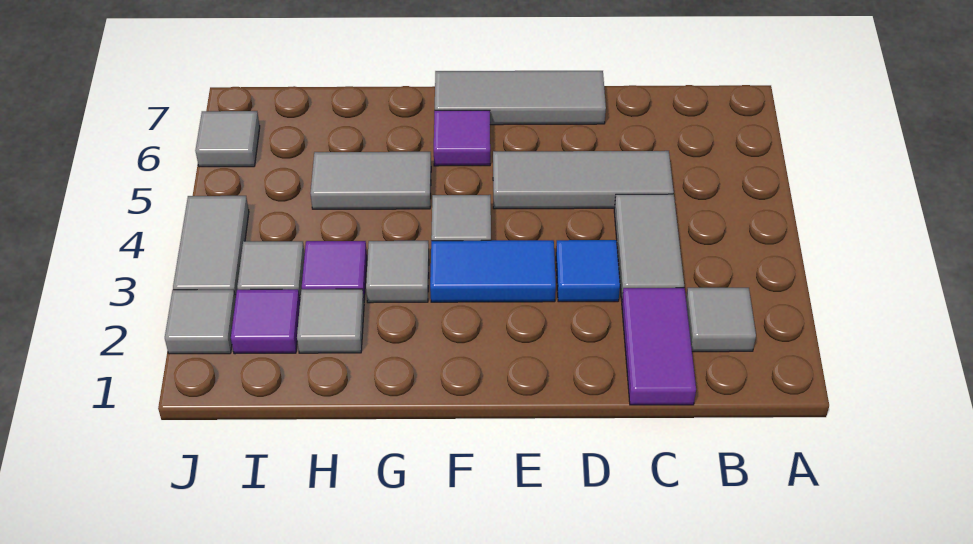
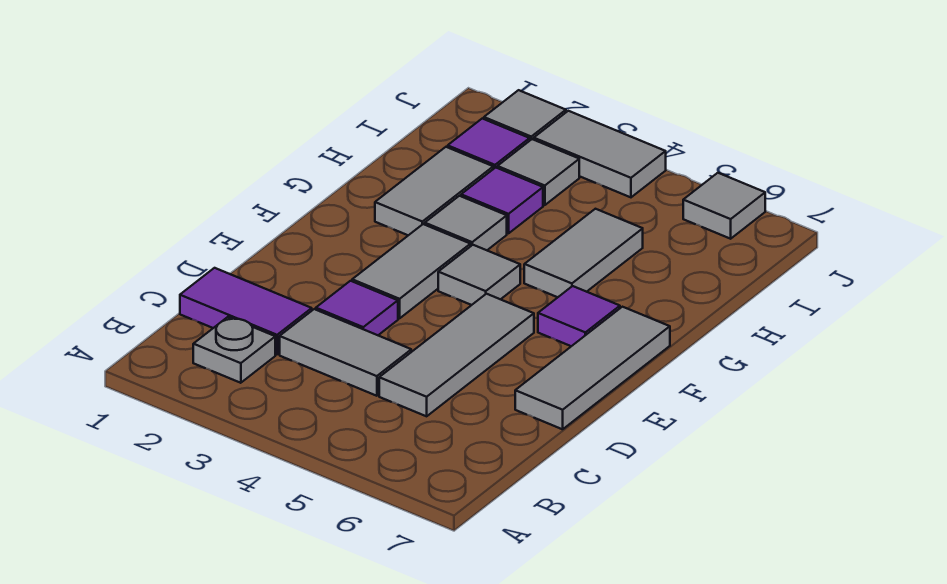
grey tile B2 level 1 -> grey plate B2 level 1
blue tile D3 level 1 -> purple tile D3 level 1
blue tile E3:F3 level 1 -> grey tile E3:F3 level 1
grey tile H2 level 1 -> grey tile G2:H2 level 1

